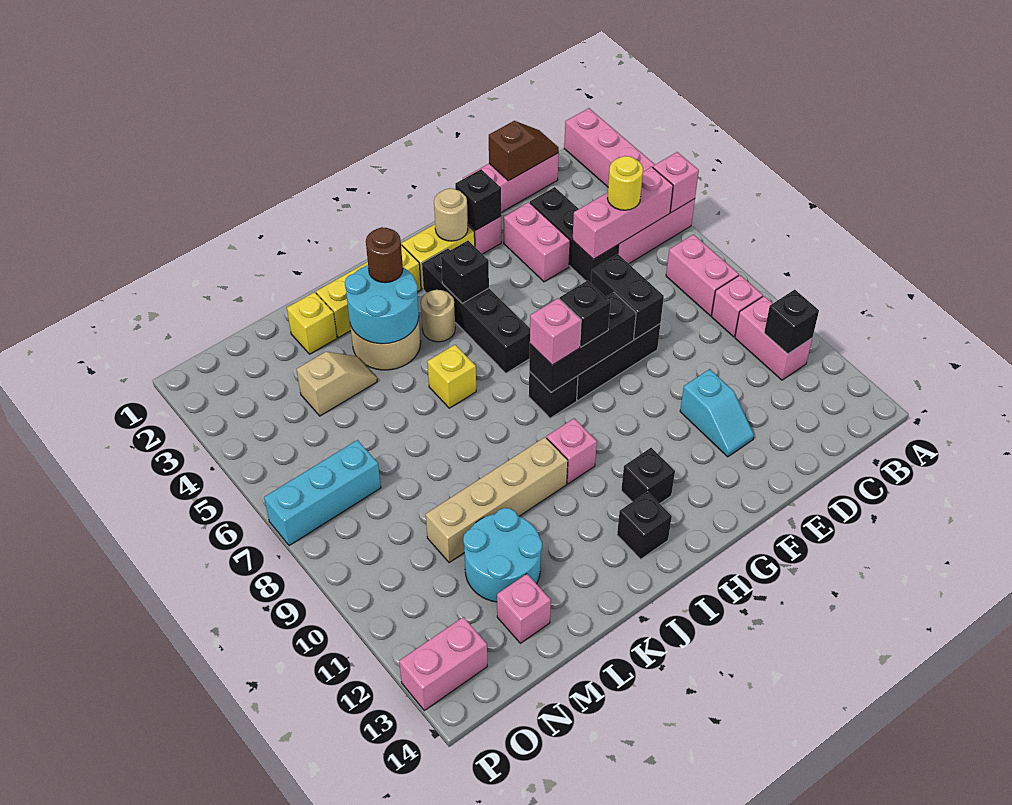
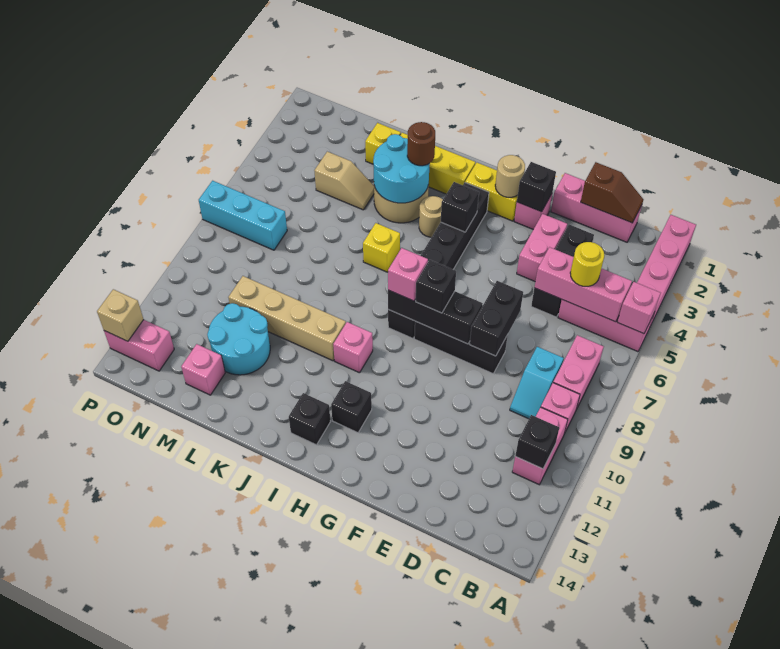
cyan slope E11:E12 level 1 top 11 -> cyan slope C8:C9 level 1 top 8
none -> tan brick P13 level 2

